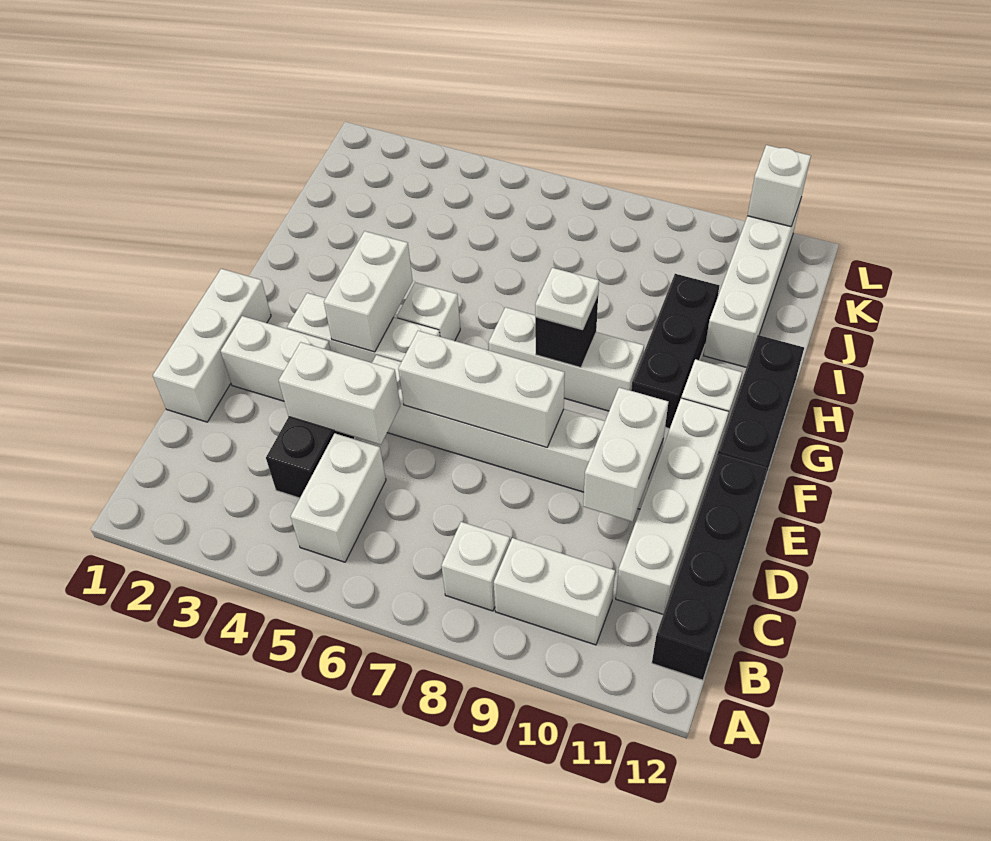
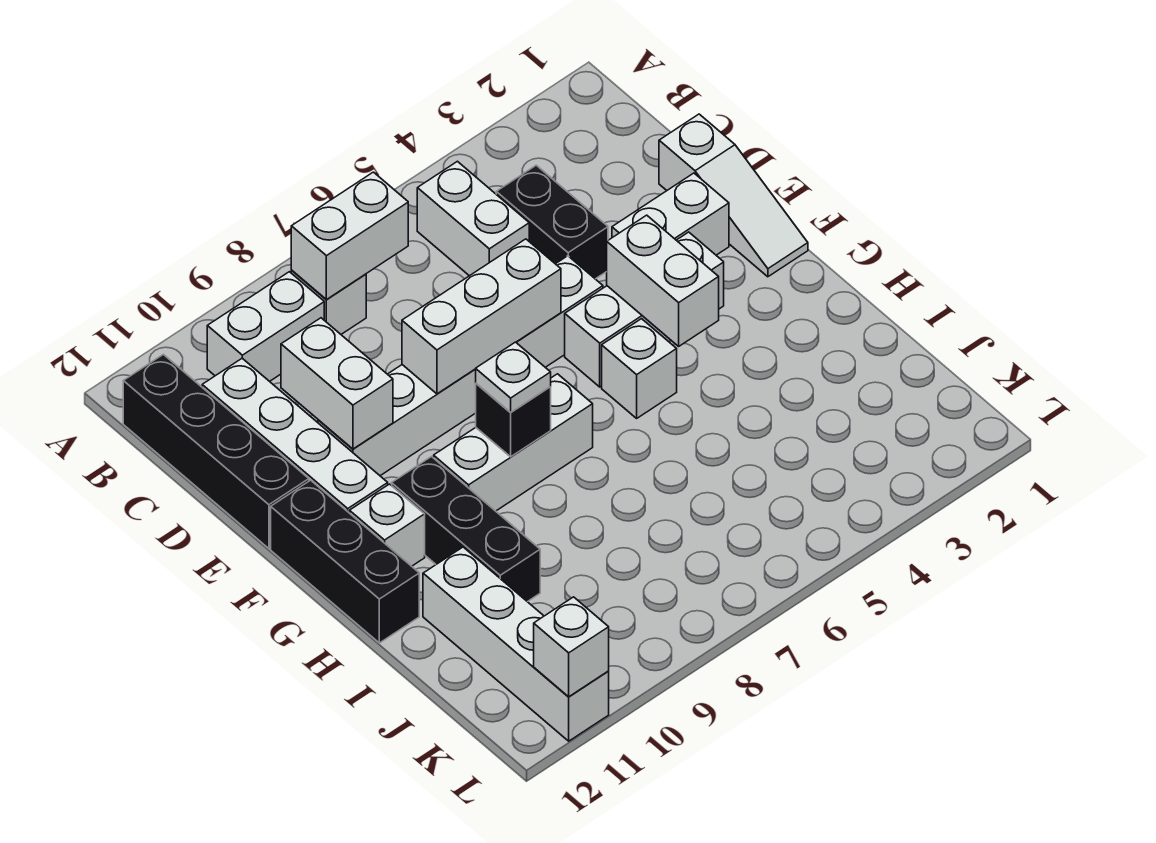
white brick D1:F1 level 1 -> white slope D1:F1 level 1 top D
white brick D4:D5 level 2 -> white brick B7:B8 level 2

